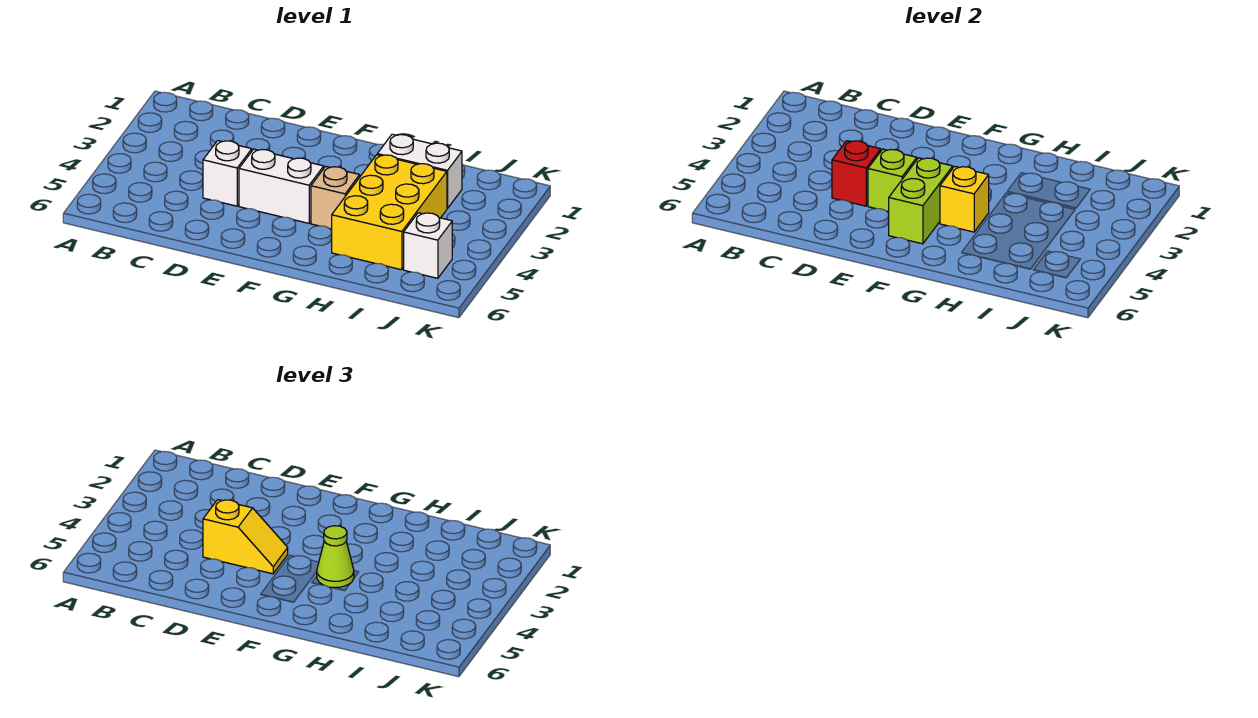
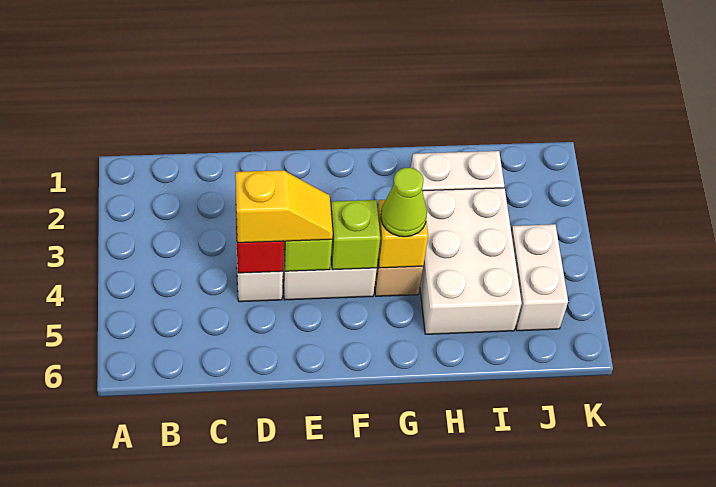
lime brick F4:F5 level 2 -> lime brick F4 level 2
yellow brick H3:I5 level 1 -> white brick H3:I5 level 1
white brick J5 level 1 -> white brick J4:J5 level 1

